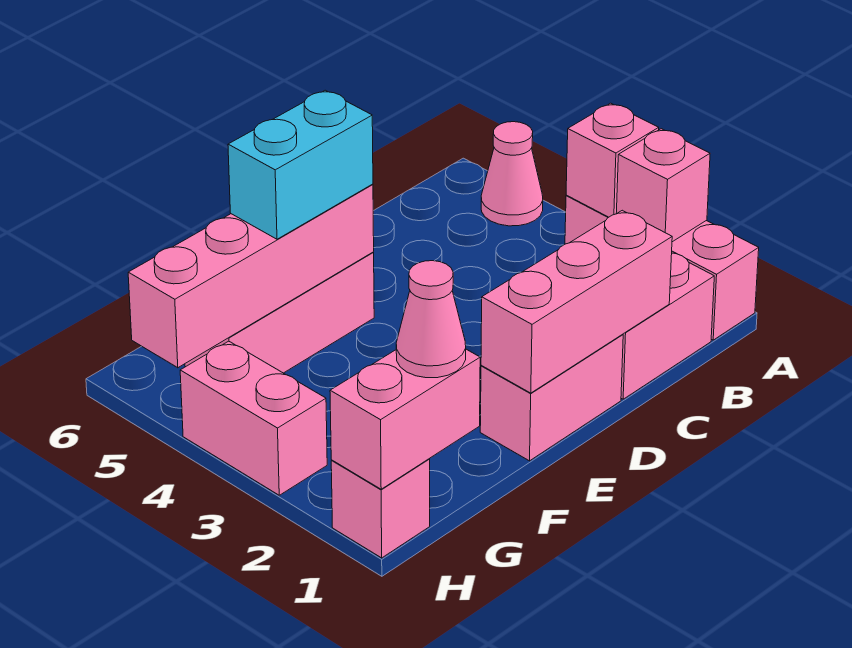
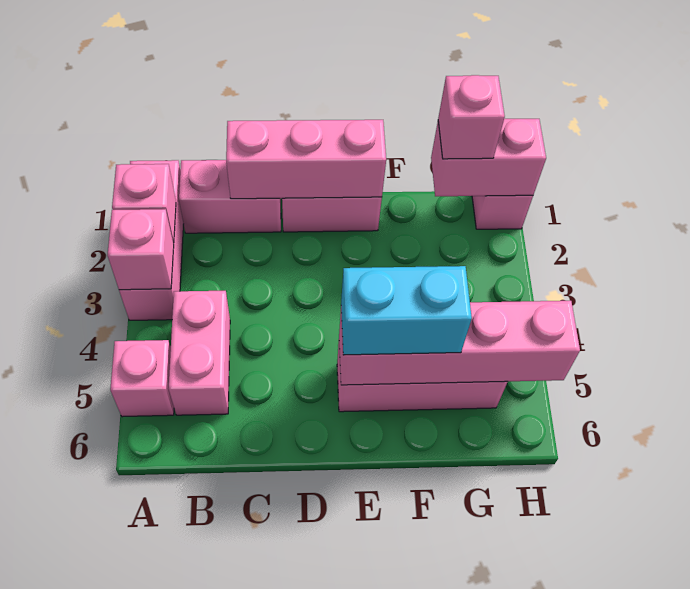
pink cone A5 level 1 -> pink brick A5 level 1
pink cone G1 level 3 -> pink brick G1 level 3
pink brick H3:H4 level 1 -> pink brick B4:B5 level 1

